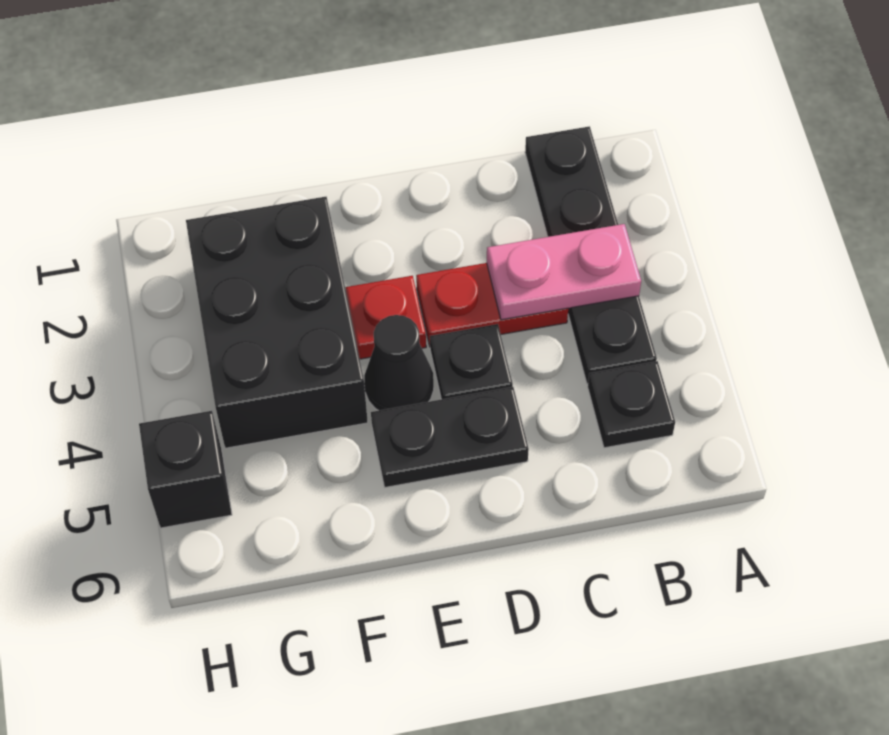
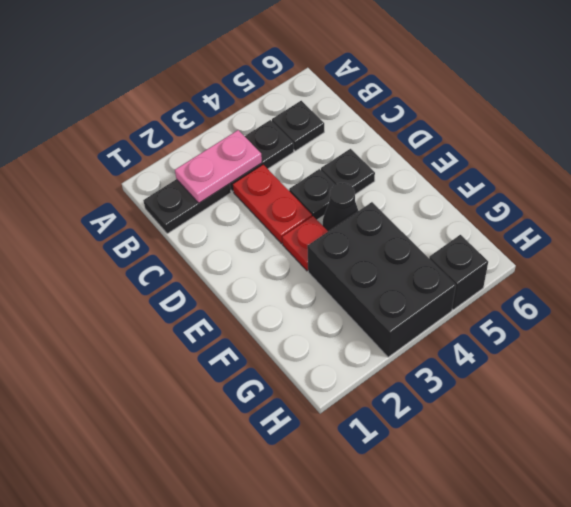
pink plate B3:C3 level 2 -> pink plate B2:B3 level 2
black plate D5:E5 level 1 -> black plate D5 level 1
black brick F2:G4 level 1 -> black brick F3:H4 level 1

